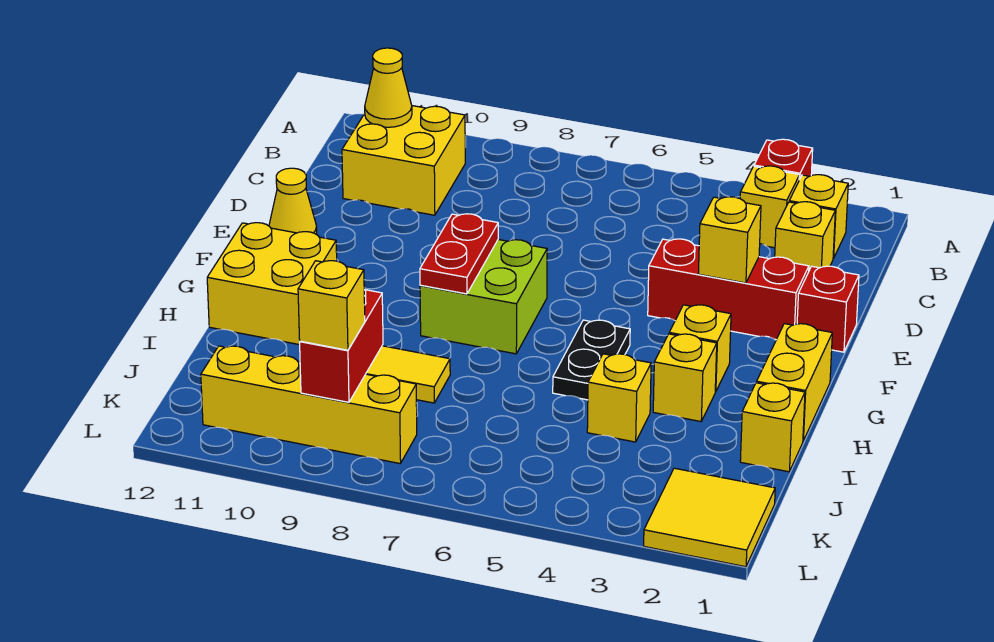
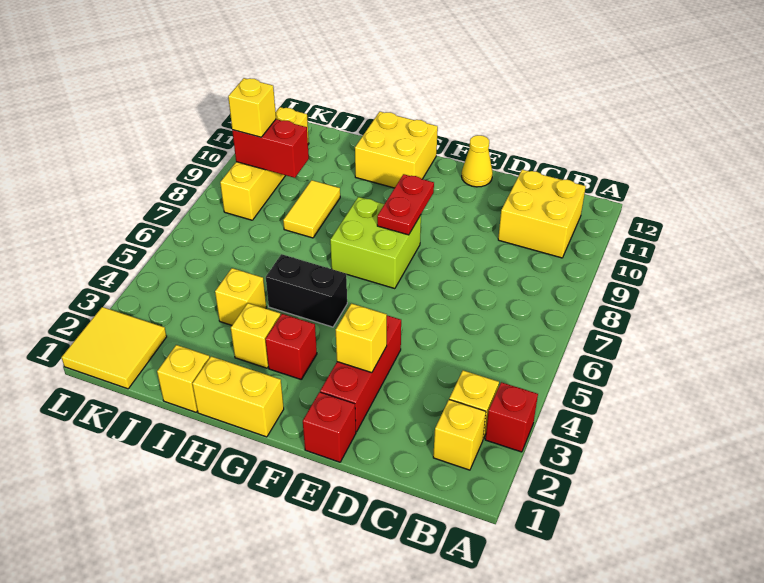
yellow cone B11 level 2 -> none
yellow brick C2 level 1 -> none
red plate F8:G8 level 2 -> red plate F8:F9 level 2
yellow brick G3 level 1 -> red brick G3 level 1
black plate G5:H5 level 1 -> black brick G5:H5 level 1

